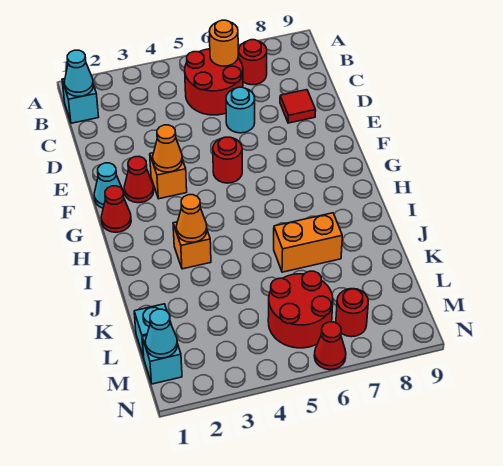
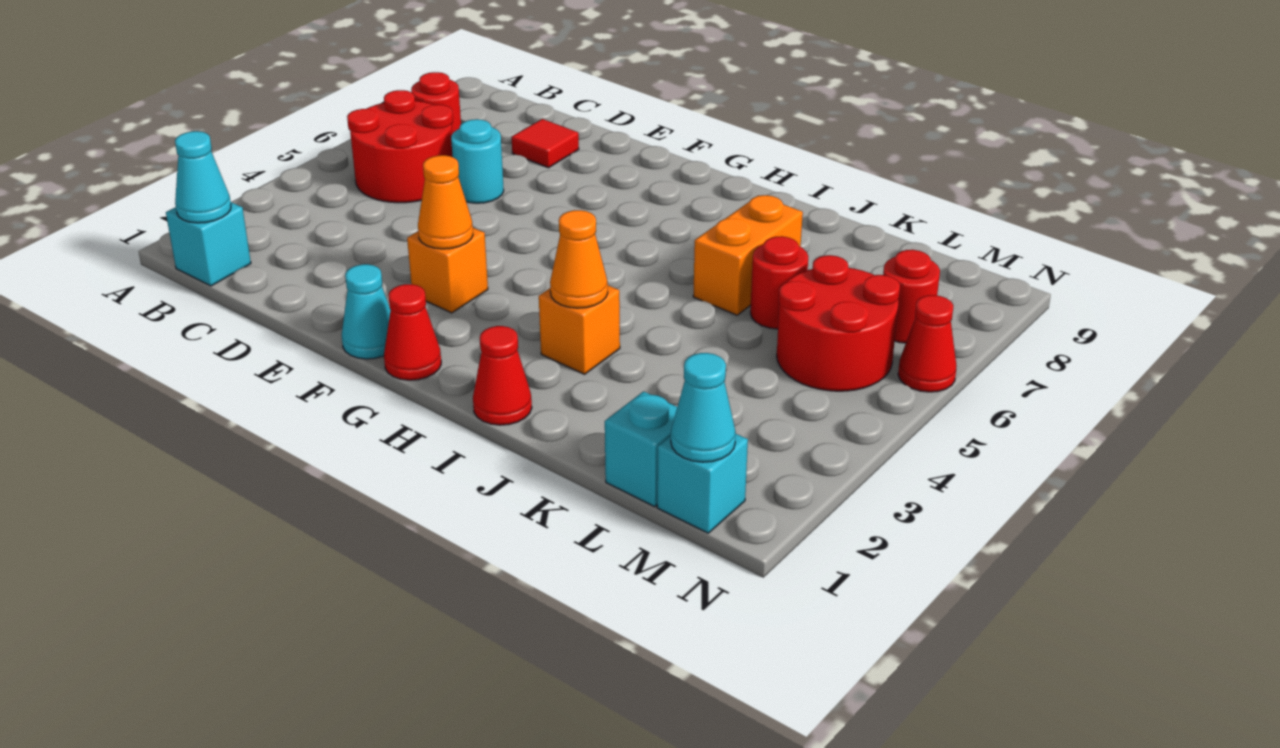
orange round brick B6 level 2 -> none
red cone F2 level 1 -> red cone I1 level 1
red round brick F5 level 1 -> red round brick K6 level 1

